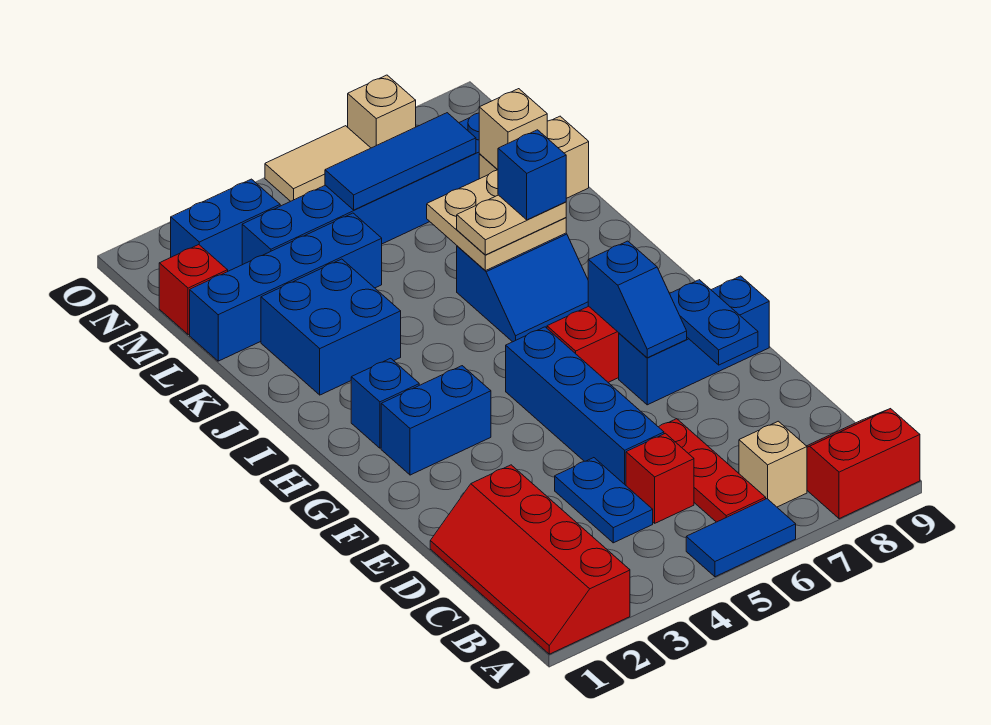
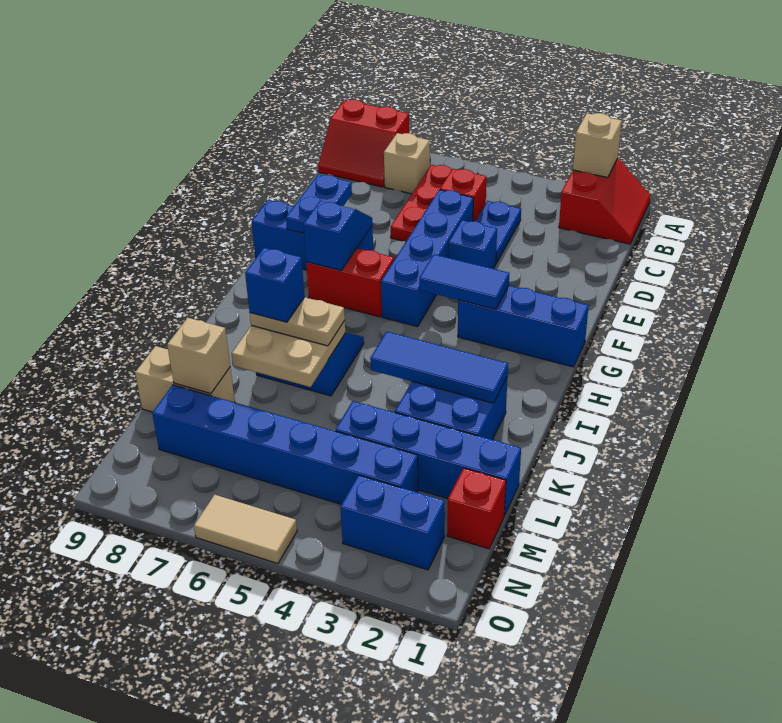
red slope A1:D2 level 1 top 2 -> red slope A1:B2 level 1 top 2
blue tile A5:A6 level 1 -> blue tile G3:G4 level 2
blue brick G2:G3 level 1 -> blue brick G1:G3 level 1
blue brick H2 level 1 -> blue brick E4 level 1
blue tile M5:M7 level 2 -> blue tile J2:J4 level 2
tan brick O7 level 1 -> tan brick A2 level 2

